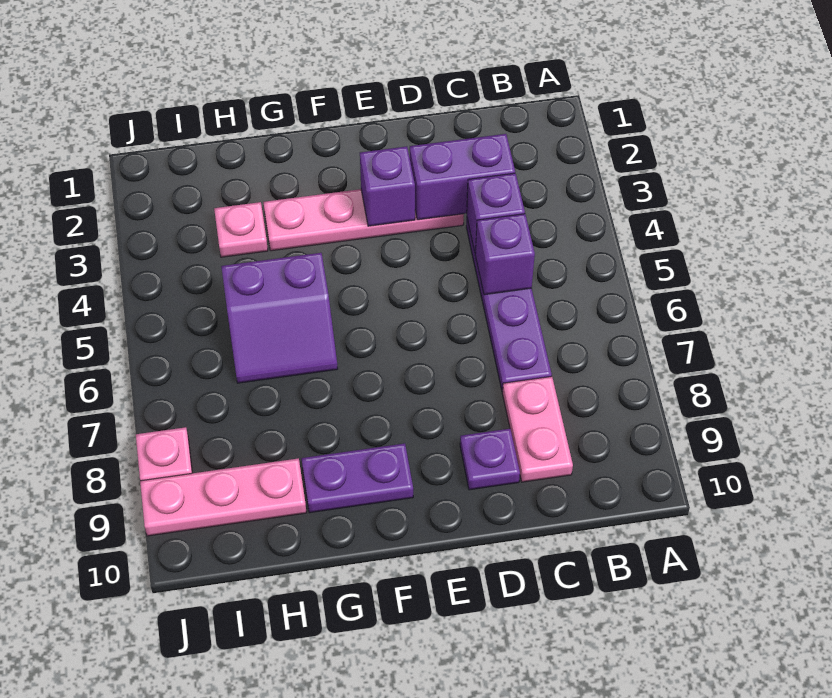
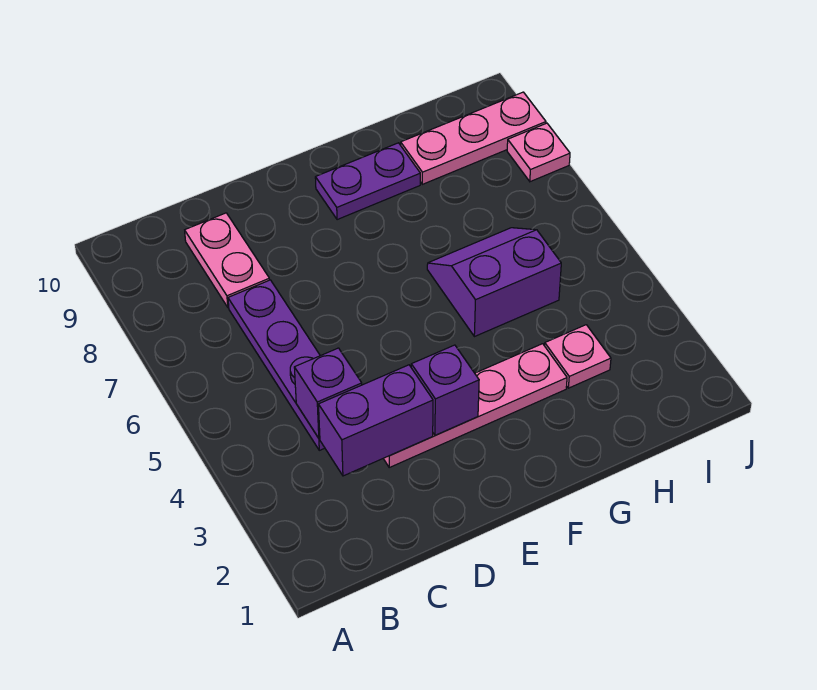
purple brick C5 level 2 -> none
purple plate D9 level 1 -> none

